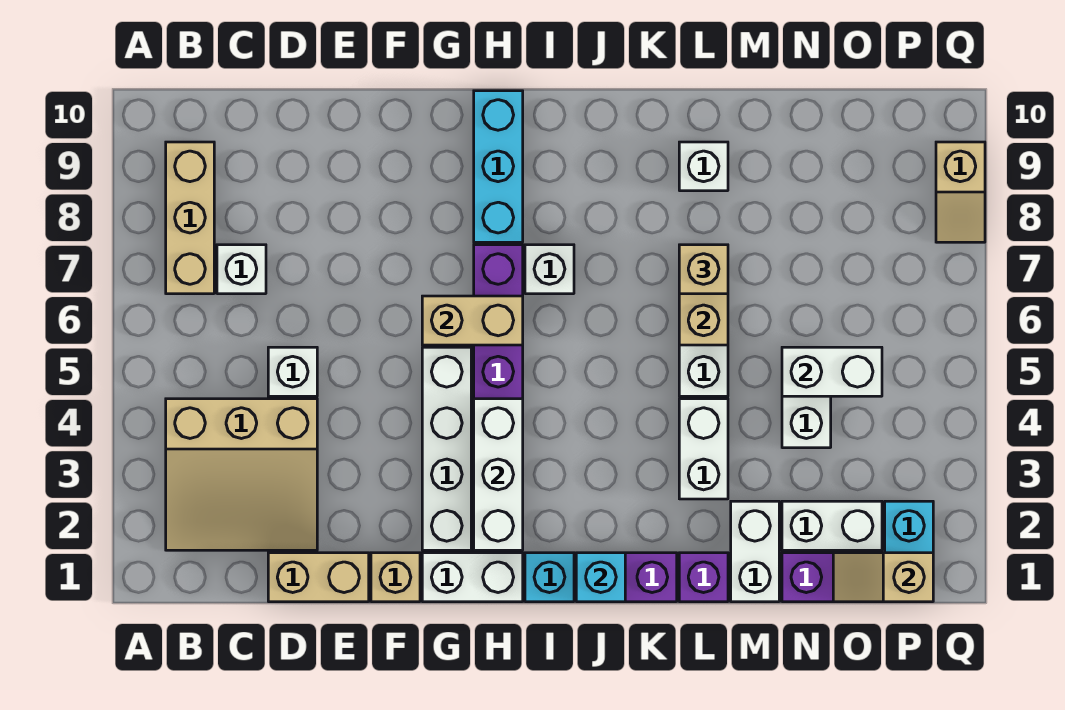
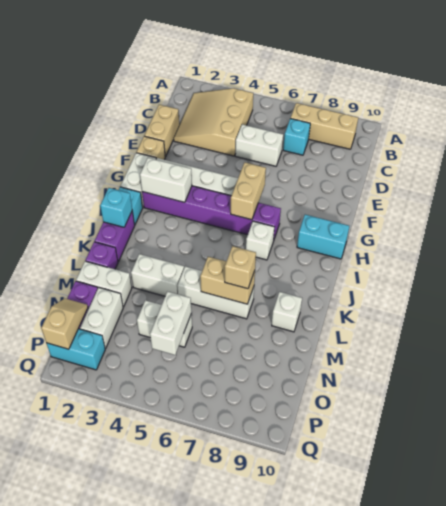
white brick C7 level 1 -> cyan brick C7 level 1
white brick D5 level 1 -> white brick D5:D6 level 1
white brick H2:H4 level 2 -> white brick H2:H3 level 2
cyan brick H8:H10 level 1 -> cyan brick H9:H10 level 1
tan slope Q8:Q9 level 1 top 9 -> none

